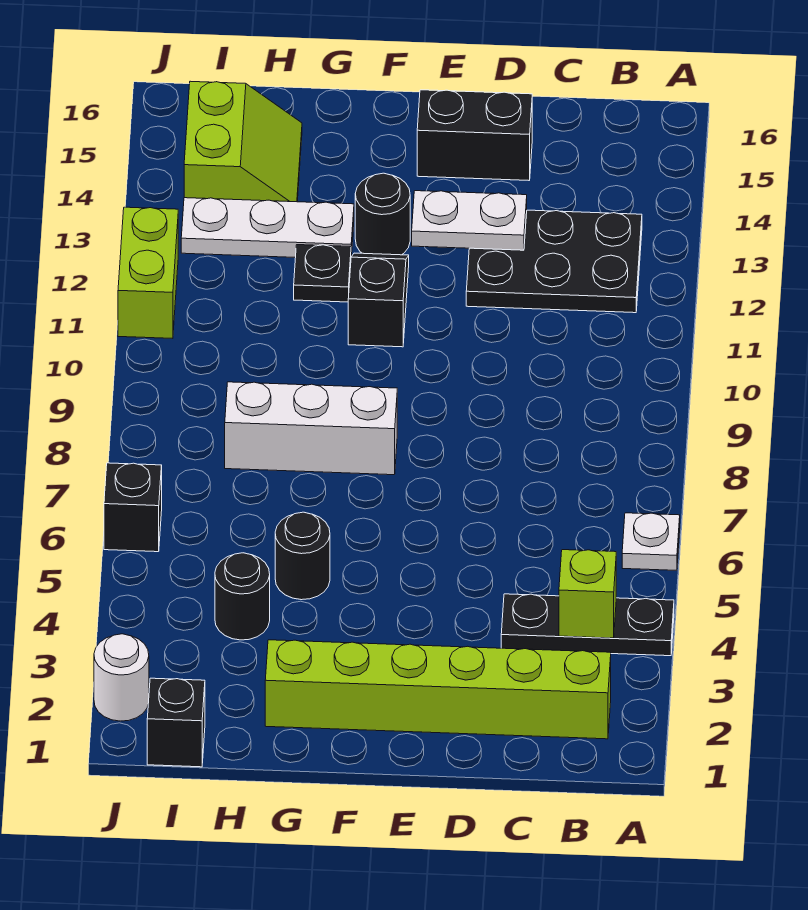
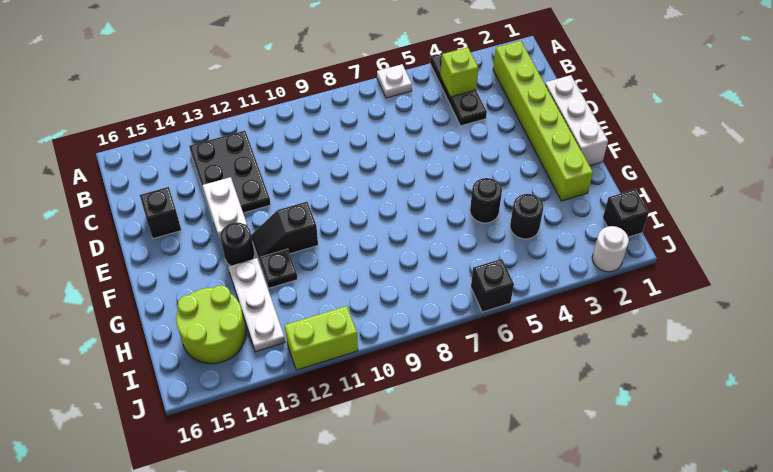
black brick D15:E15 level 1 -> black brick D15 level 1
white brick F8:H8 level 1 -> white brick D1:F1 level 1
lime slope H14:I15 level 1 top I -> lime round brick H14:I15 level 1

